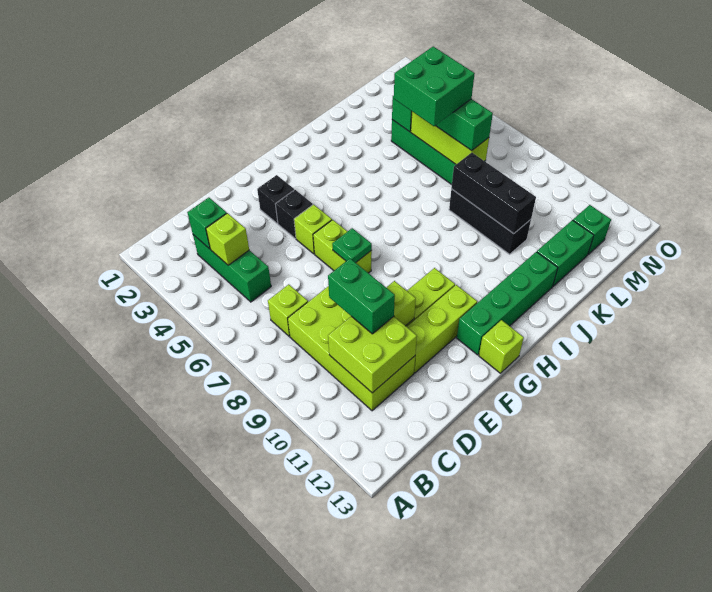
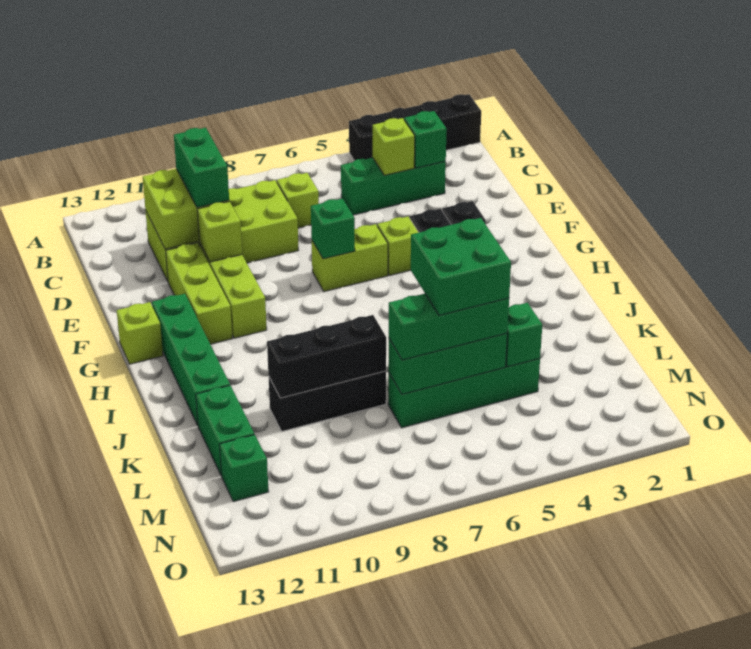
none -> black brick A1:A4 level 1
green brick D9:D10 level 3 -> green brick C10:D10 level 3
green plate F7 level 2 -> green brick F7 level 2
lime brick L5:L7 level 2 -> green brick L5:L7 level 2

